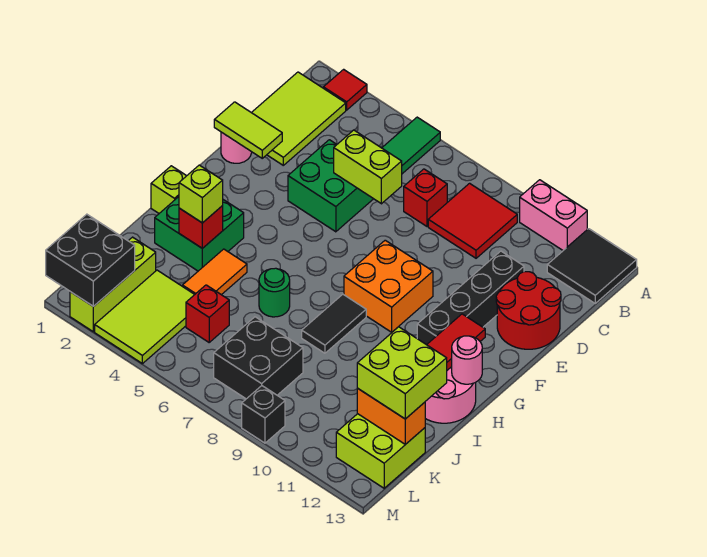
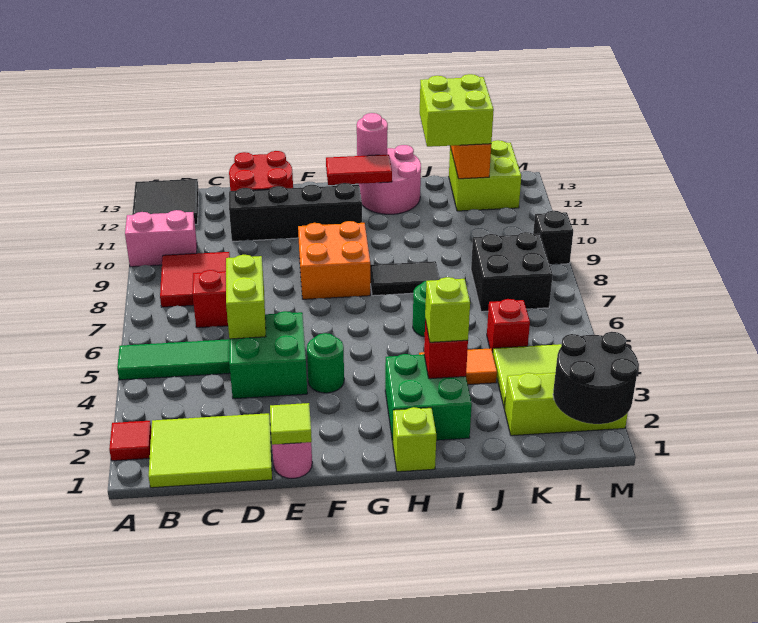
pink brick A10:A11 level 1 -> pink brick A10:B10 level 1
lime tile E1:E2 level 2 -> lime tile E1 level 2
none -> green round brick F4 level 1
black brick L1:M2 level 2 -> black round brick L1:M2 level 2

